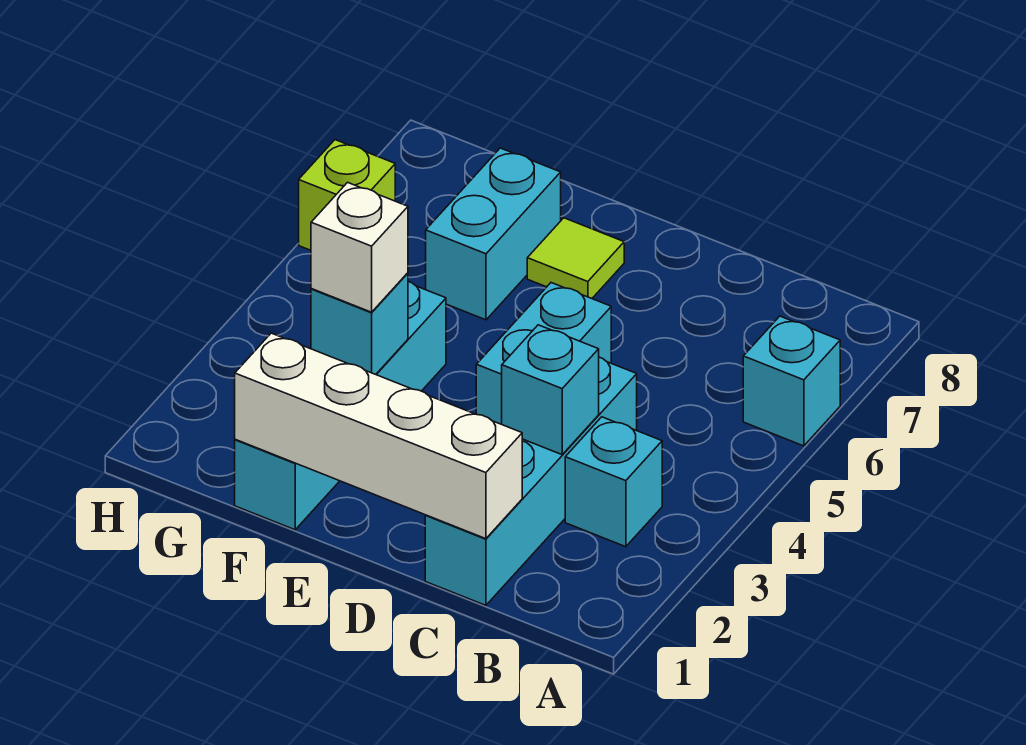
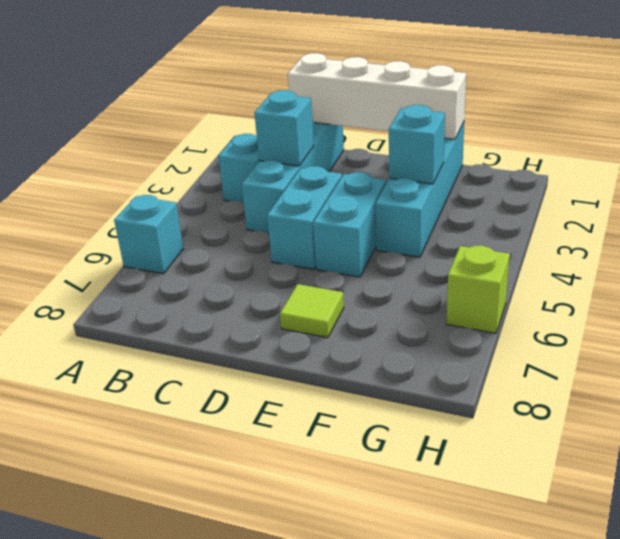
white brick F3 level 3 -> none
cyan brick F6:F7 level 1 -> cyan brick E4:E5 level 1

